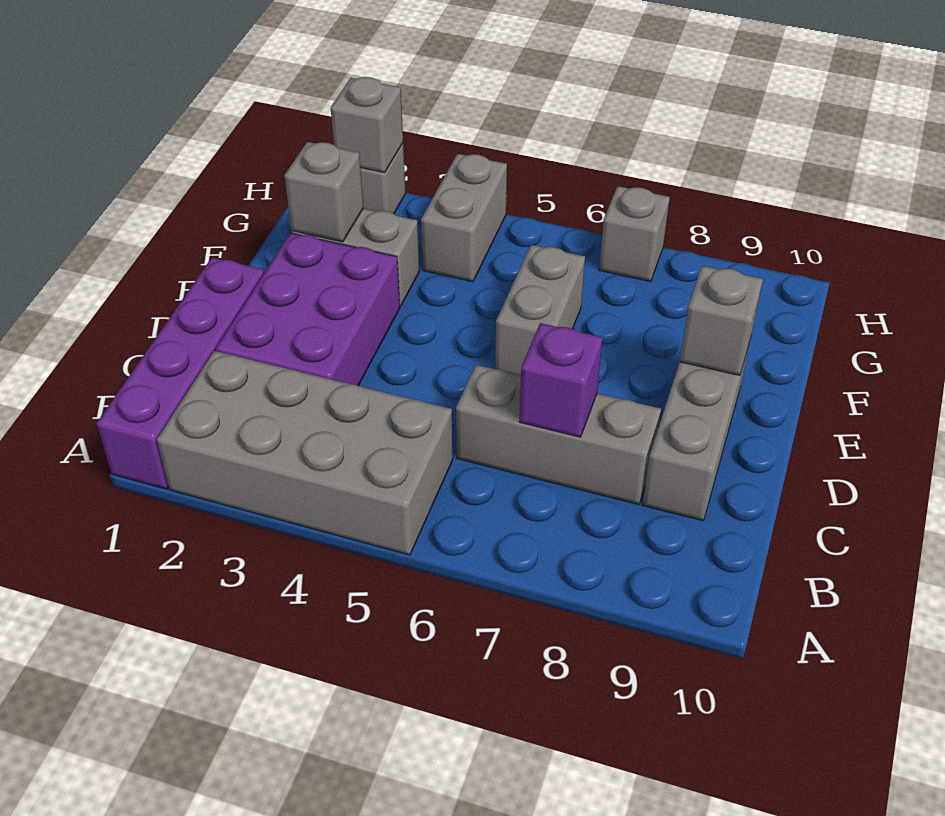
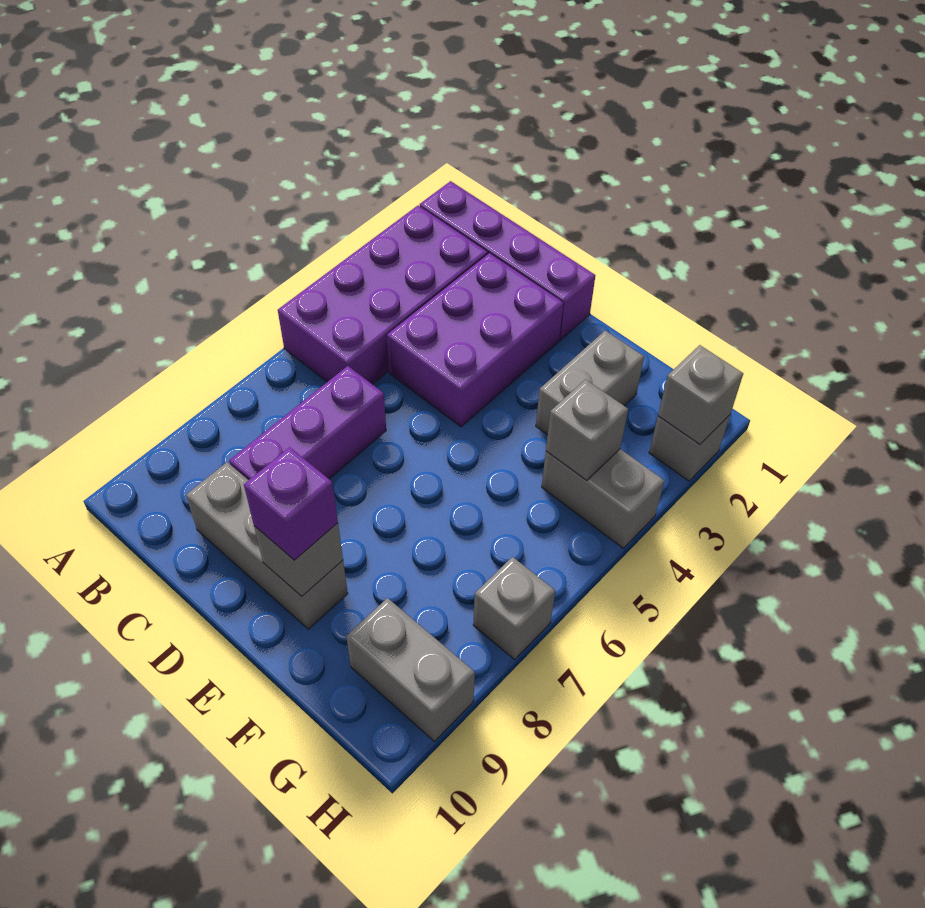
grey brick A2:B5 level 1 -> purple brick A2:B5 level 1
purple brick C2:E3 level 1 -> purple brick C2:D4 level 1
grey brick C6:C8 level 1 -> purple brick C6:C8 level 1
purple brick C7 level 2 -> purple brick E9 level 3
grey brick E6:F6 level 1 -> grey brick G9:H9 level 1
grey brick F2 level 2 -> grey brick G4 level 2

